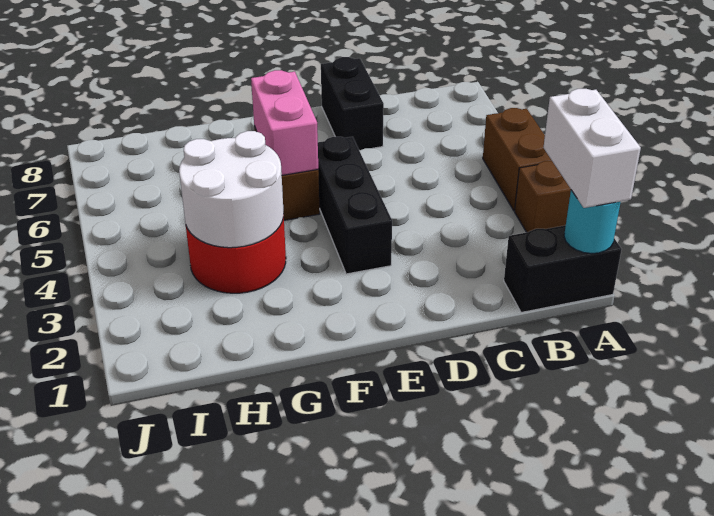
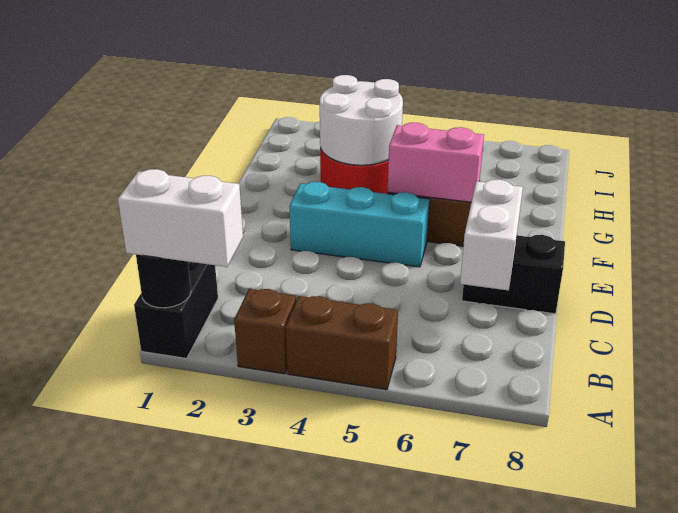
cyan round brick A1 level 2 -> black round brick A1 level 2
none -> white brick C7:D7 level 2
black brick E3:E5 level 1 -> cyan brick E3:E5 level 1

